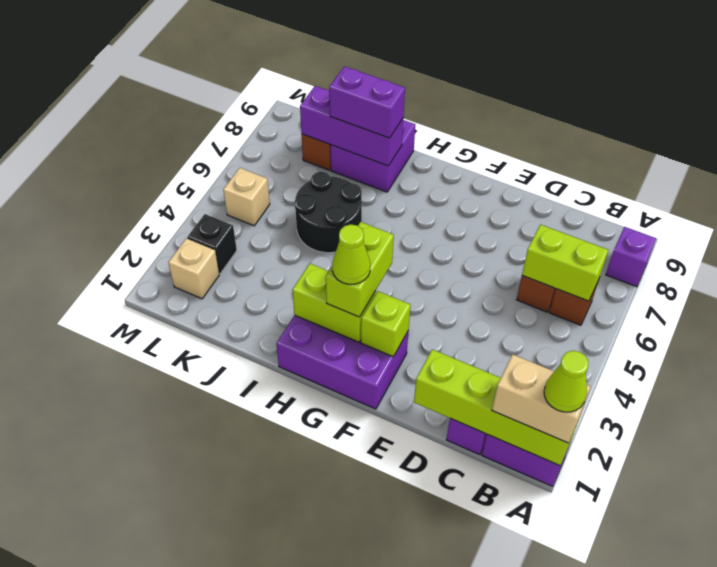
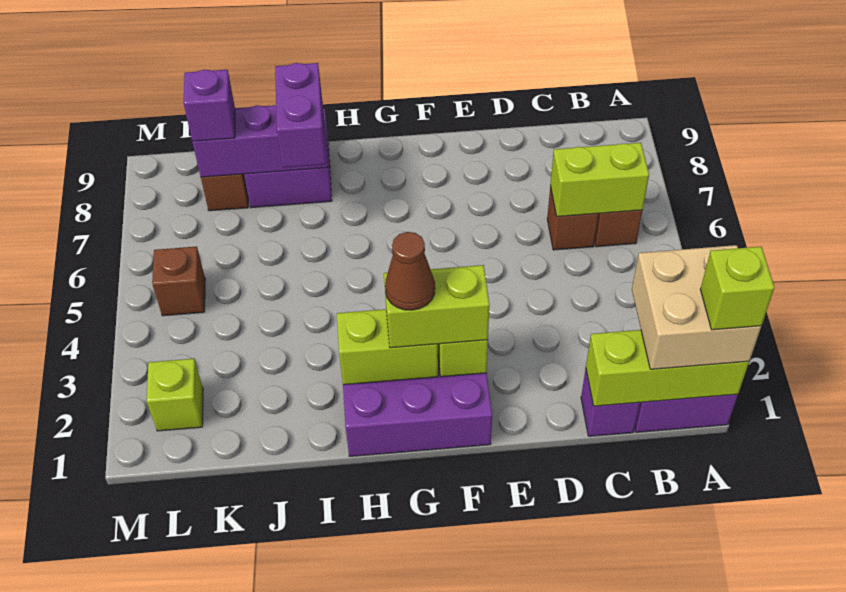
lime brick A1:D1 level 2 -> lime brick A1:C1 level 2
tan brick A1:B1 level 3 -> tan brick A1:B2 level 3
lime cone A1 level 4 -> lime brick A1 level 4
purple brick A8 level 1 -> purple brick K8 level 3
lime brick G2:G3 level 3 -> lime brick F2:G2 level 3
lime cone G2 level 4 -> brown cone G2 level 4
black round brick I5:J6 level 1 -> none
purple brick I8:J8 level 3 -> purple brick I7:I8 level 3
tan brick L2 level 1 -> lime brick L2 level 1
black brick L3 level 1 -> none
tan brick L5 level 1 -> brown brick L5 level 1

